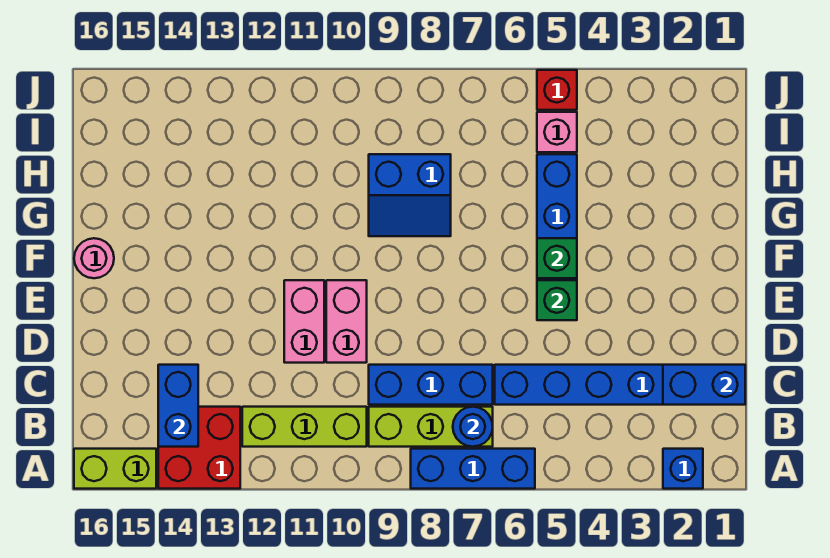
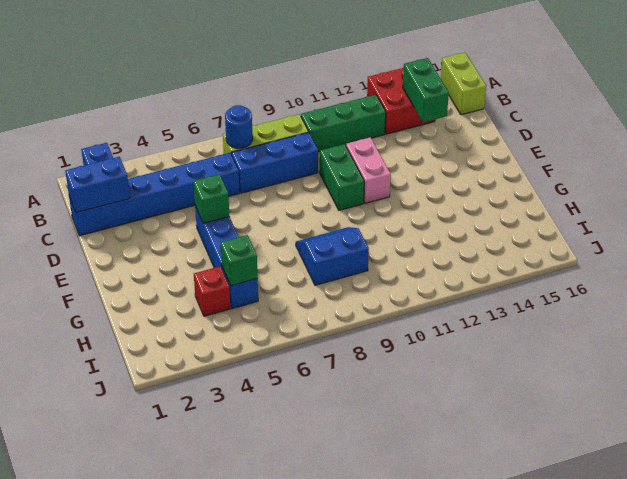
blue brick A6:A8 level 1 -> none
lime brick A15:A16 level 1 -> lime brick A16:B16 level 1
lime brick B10:B12 level 1 -> green brick B10:B12 level 1
blue brick B14:C14 level 2 -> green brick B14:C14 level 2
pink brick D10:E10 level 1 -> green brick D10:E10 level 1
green brick F5 level 2 -> green brick H5 level 2
pink round brick F16 level 1 -> none
pink brick I5 level 1 -> none
red brick J5 level 1 -> red brick H4 level 1

